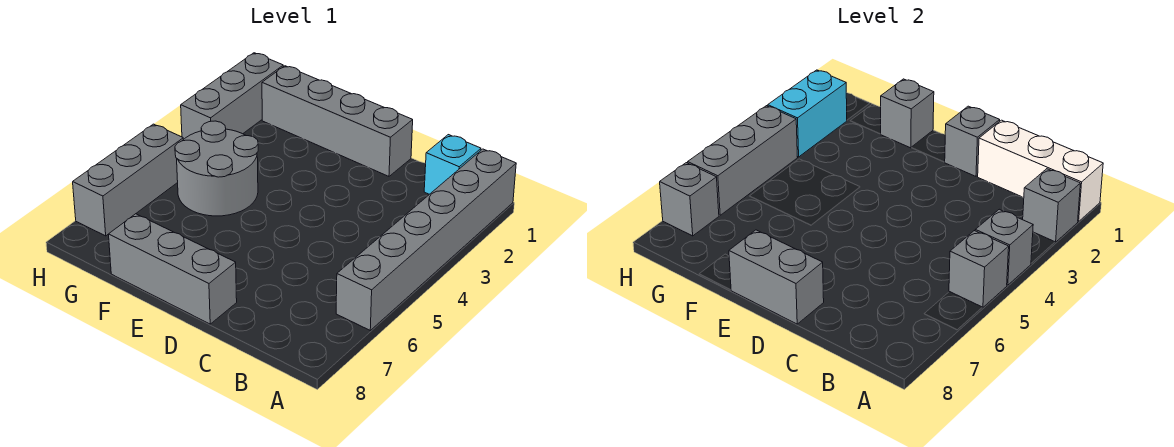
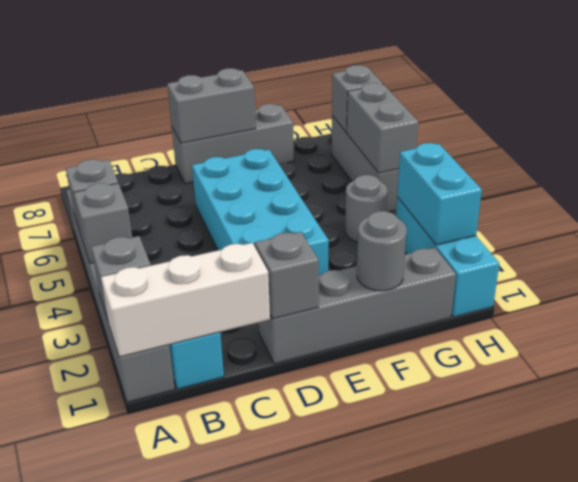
none -> cyan brick D3:E6 level 1
grey brick F1 level 2 -> grey round brick F1 level 2
grey round brick F4:G5 level 1 -> grey round brick G4 level 1
grey brick H1:H3 level 1 -> cyan brick H1:H3 level 1
grey brick H4:H6 level 2 -> grey brick H5:H6 level 2

